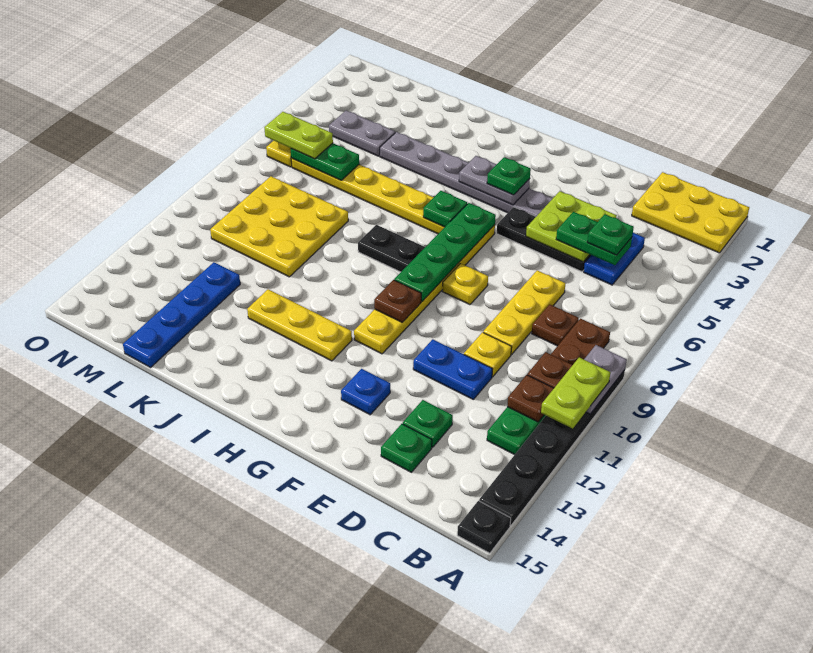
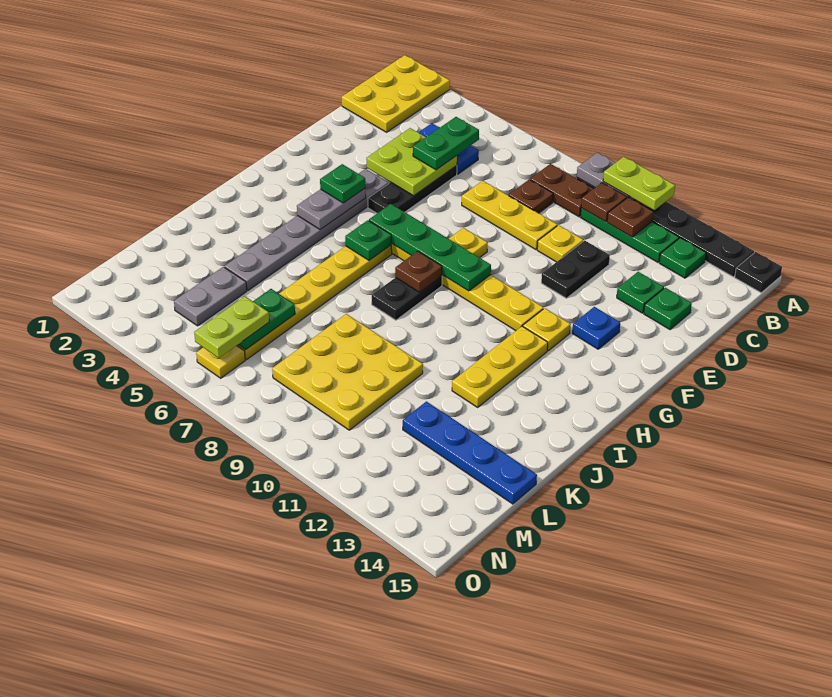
green plate C5 level 4 -> green plate B13 level 1
blue plate D11:E11 level 1 -> black plate D11:E11 level 1
brown plate G10 level 2 -> brown plate H8 level 2
none -> yellow plate G12 level 1

